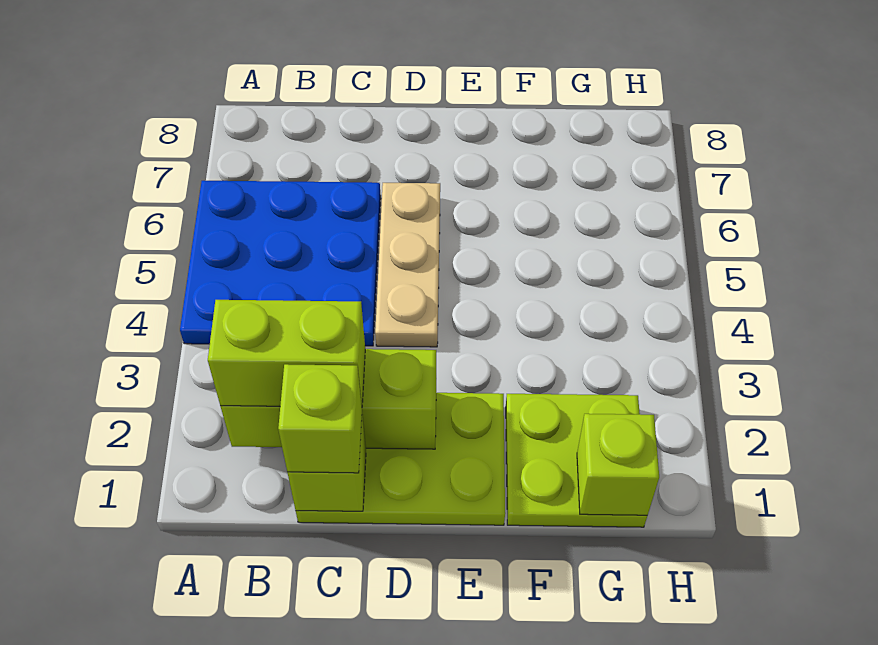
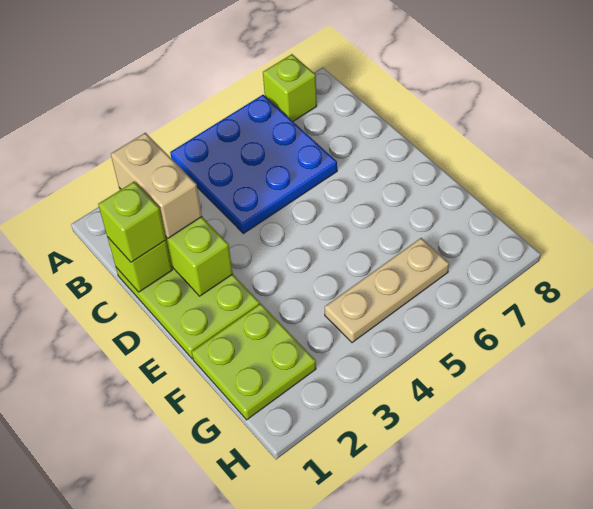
lime brick B2:C2 level 3 -> tan brick B2:C2 level 3
tan plate D4:D6 level 1 -> tan plate G4:G6 level 1
lime brick G1 level 2 -> lime brick A7 level 1

